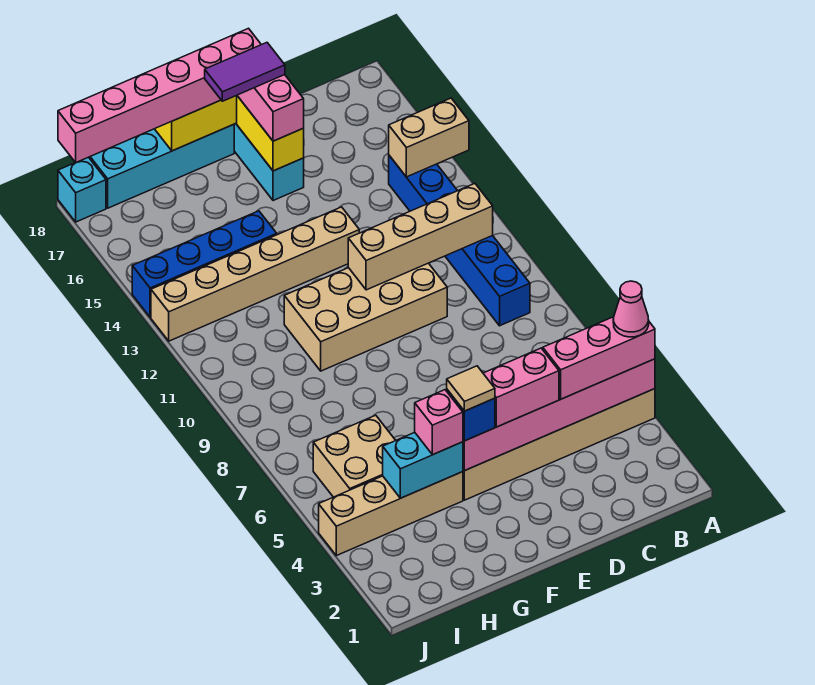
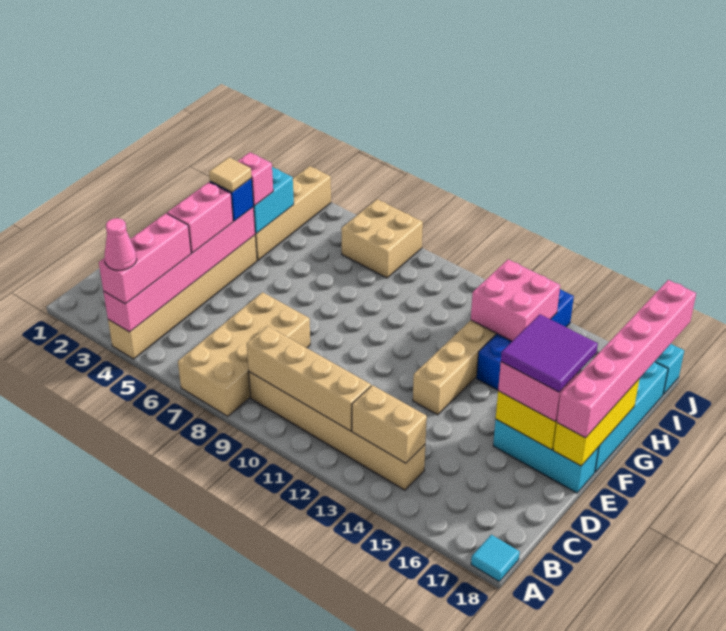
tan brick A14:B14 level 2 -> tan brick B13:B14 level 2
none -> cyan tile A18 level 1
blue brick B9:B14 level 1 -> tan brick B9:B14 level 1
tan brick B11:E11 level 2 -> tan brick B9:B12 level 2
tan brick D10:G11 level 1 -> tan brick A7:D8 level 1
purple tile E17:F17 level 4 -> purple tile E16:F17 level 4
tan brick H5:I6 level 1 -> tan brick I7:J8 level 1
none -> pink brick H13:I14 level 2

